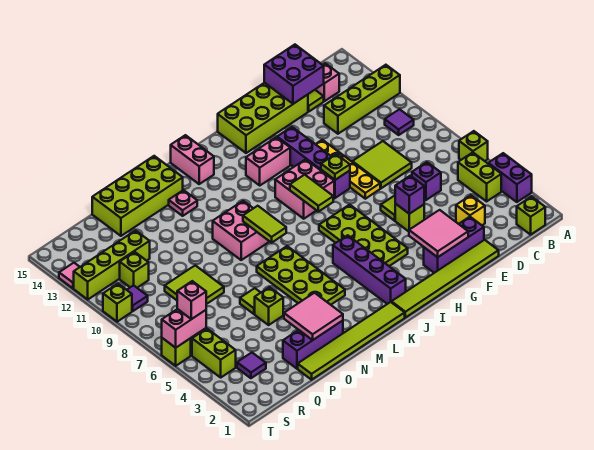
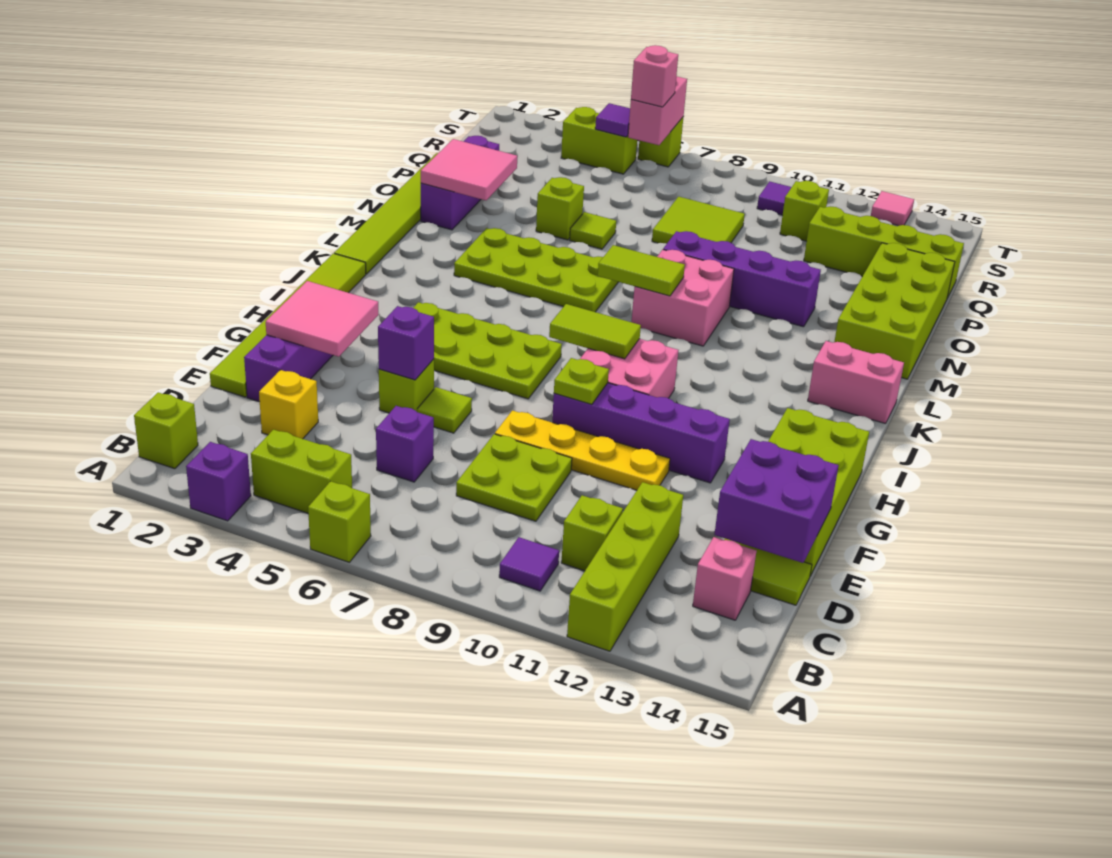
purple brick A3:A4 level 1 -> purple brick A3 level 1
lime tile D8:E9 level 1 -> lime plate D8:E9 level 1
pink brick H12:I12 level 1 -> none
purple brick J2:J5 level 1 -> purple brick N9:N12 level 1
pink plate M13 level 1 -> none
lime brick Q12:T12 level 1 -> lime brick Q12:Q15 level 1
purple tile R3 level 1 -> purple tile S5 level 2
lime brick T10 level 1 -> lime brick C11 level 1

